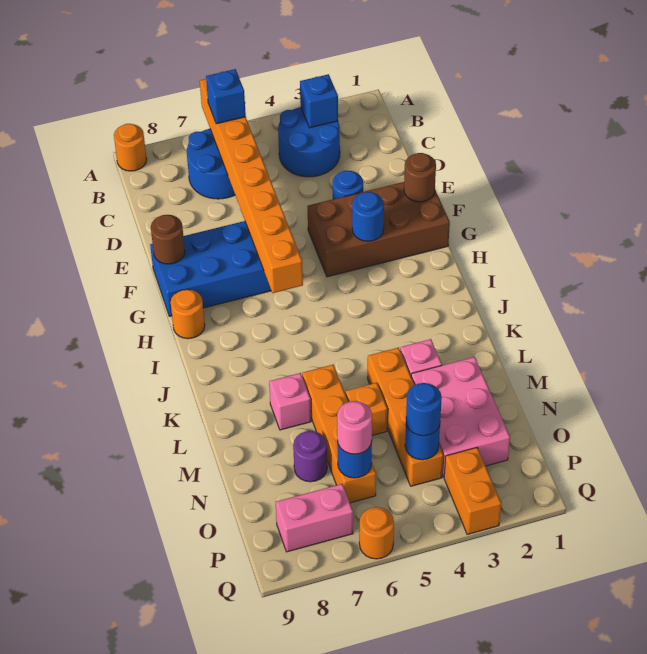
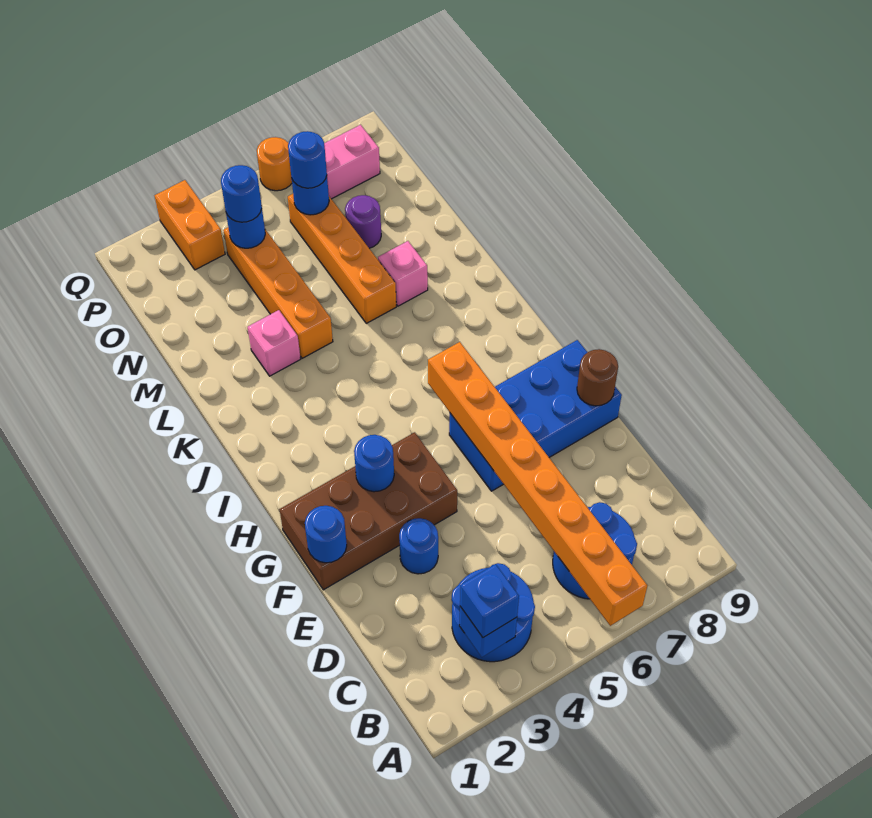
orange round brick A9 level 1 -> none
blue brick B6 level 3 -> blue brick B3 level 3
brown round brick F1 level 2 -> blue round brick F1 level 2
orange round brick H9 level 1 -> none
pink brick M2:O3 level 1 -> none
orange brick M5 level 1 -> none
pink round brick O6 level 3 -> blue round brick O6 level 3

